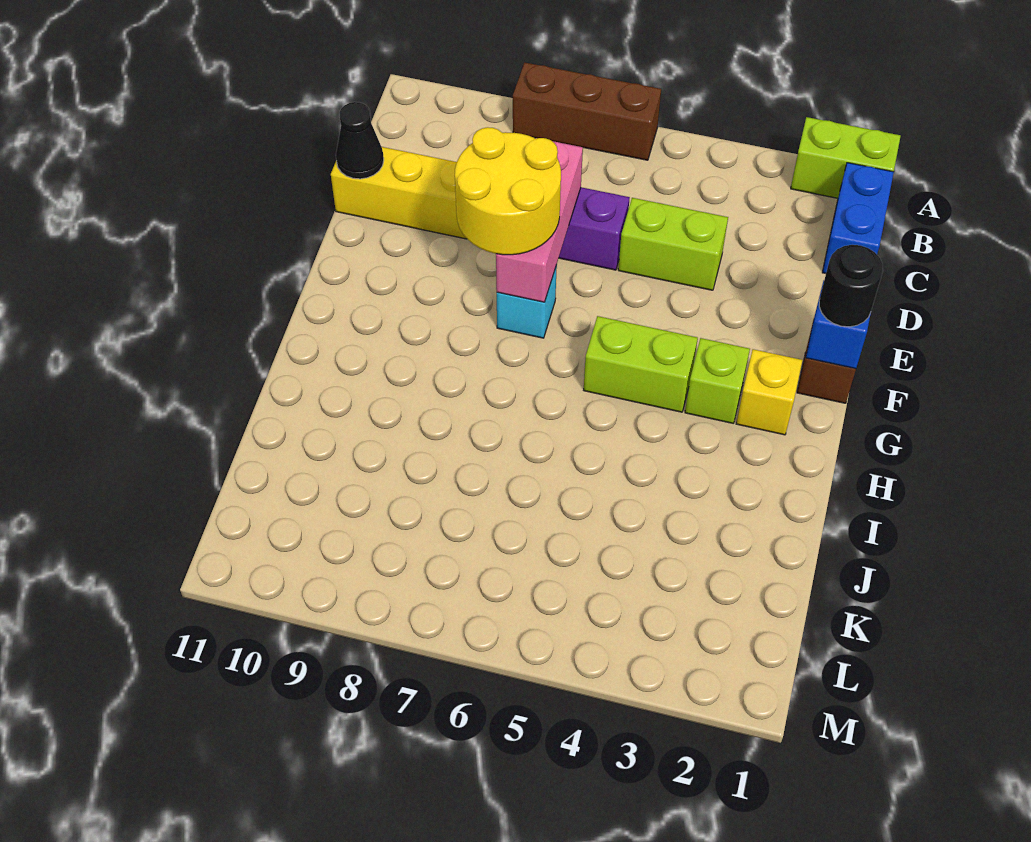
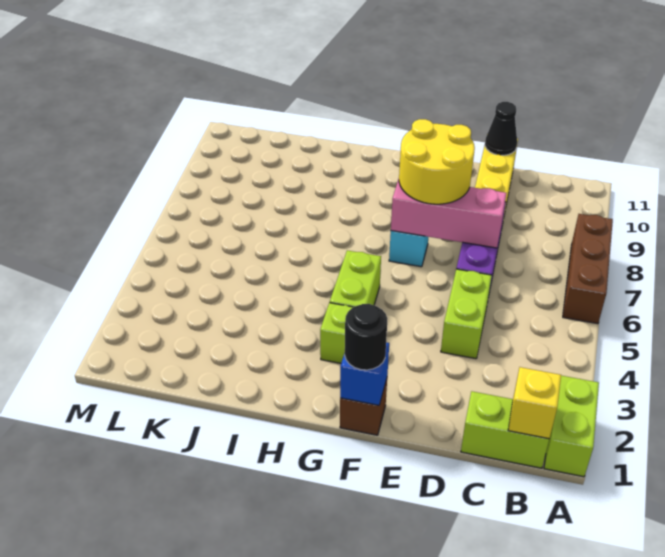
blue brick B1:C1 level 1 -> lime brick B1:C1 level 1
yellow brick G2 level 1 -> yellow brick B1 level 2

